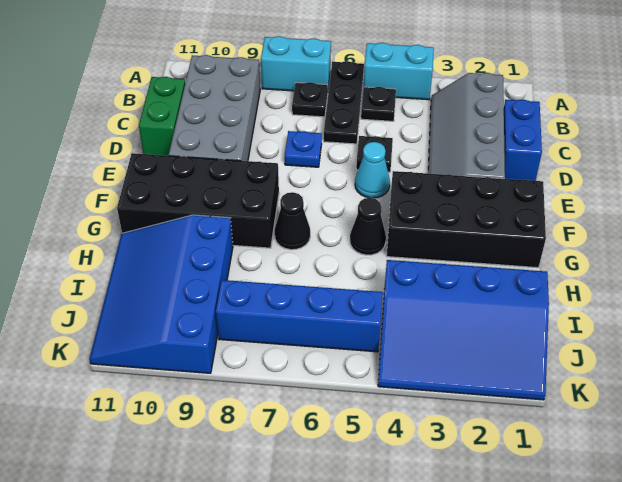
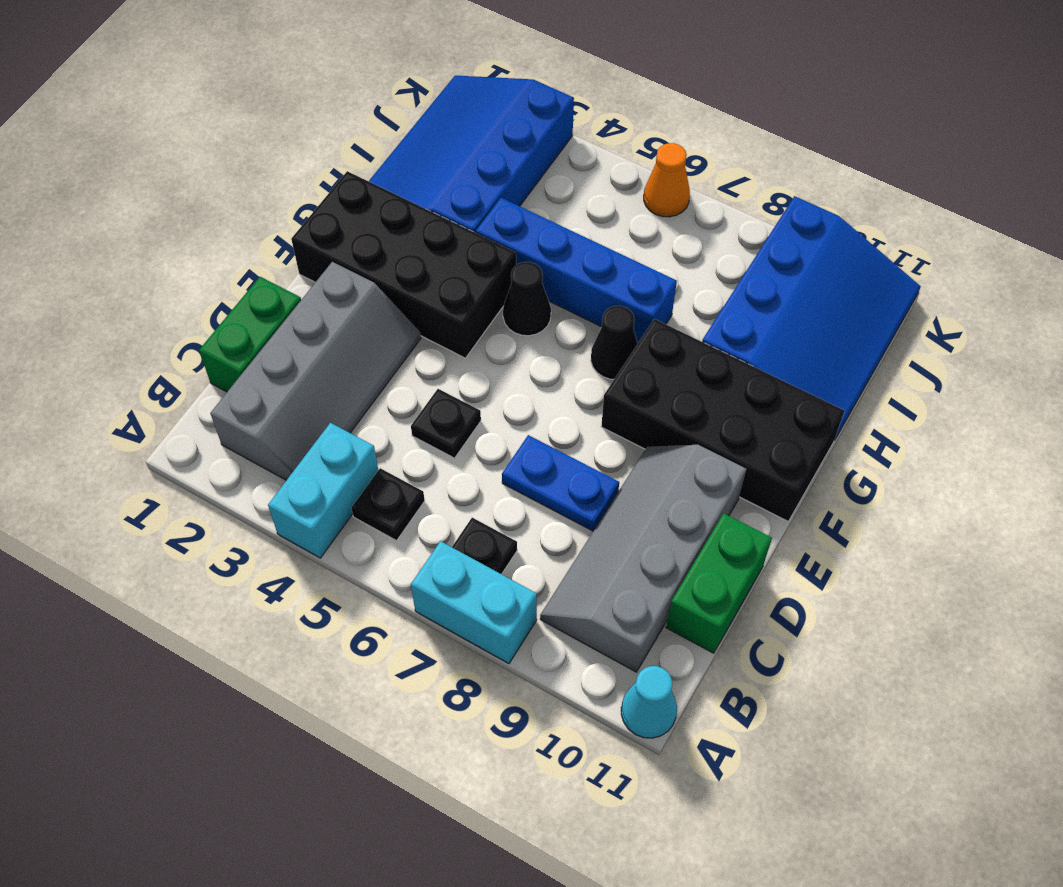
cyan brick A4:A5 level 1 -> cyan brick A4:B4 level 1
black plate A6:C6 level 1 -> none
grey brick B9:E10 level 1 -> grey slope B9:E10 level 1 top 10
blue brick C1:D1 level 1 -> green brick C1:D1 level 1
blue plate D7 level 1 -> blue plate D7:D8 level 1
cyan cone E5 level 1 -> cyan cone A11 level 1
blue slope I1:K4 level 1 top I -> blue slope H1:K3 level 1 top 3
blue brick J5:J8 level 1 -> blue brick H4:H7 level 1
none -> orange cone K6 level 1

